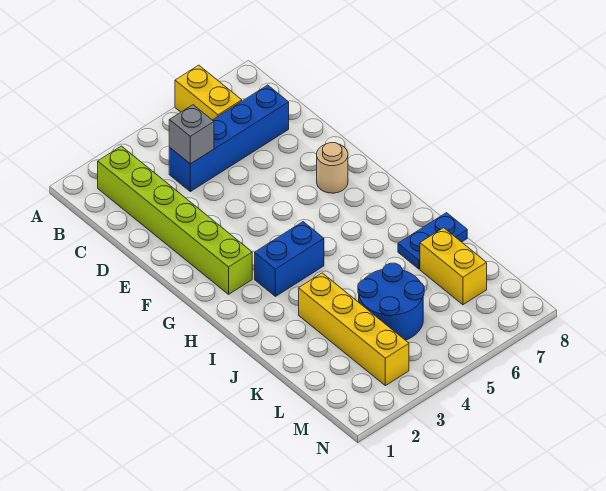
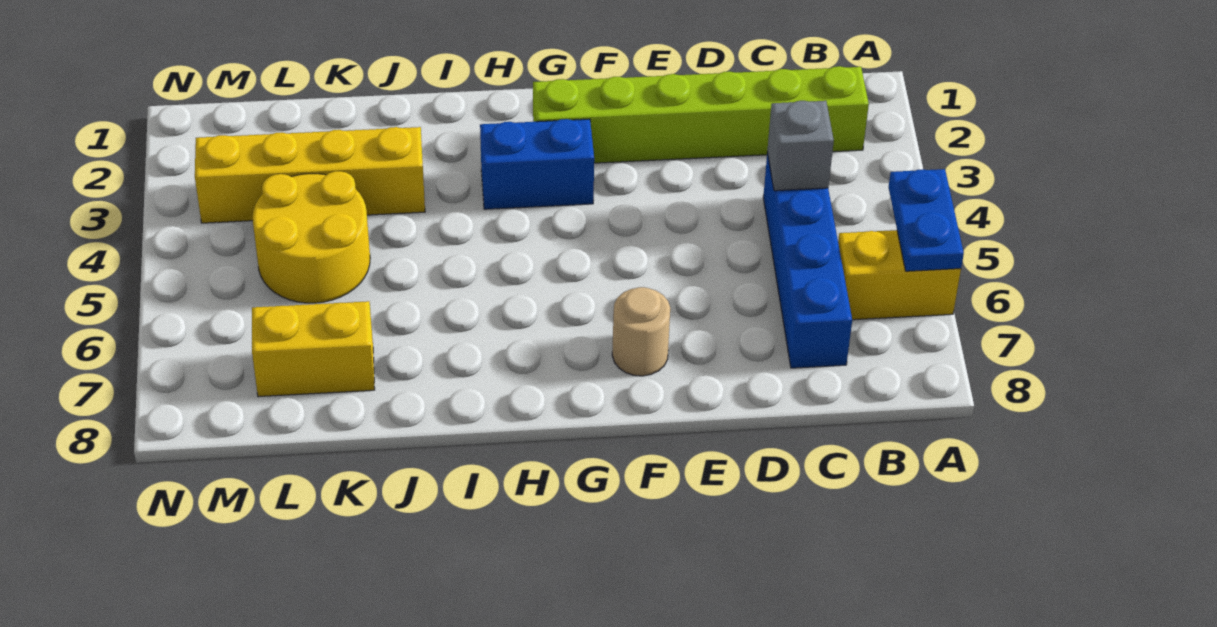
blue brick H3:H4 level 1 -> blue brick G3:H3 level 1
blue plate J7:J8 level 1 -> blue plate A5:A6 level 2
blue round brick K4:L5 level 1 -> yellow round brick K4:L5 level 1

